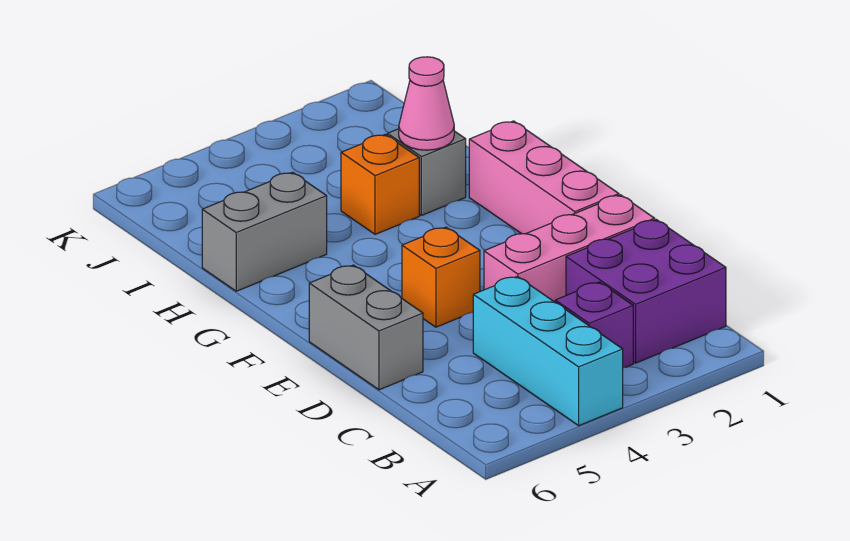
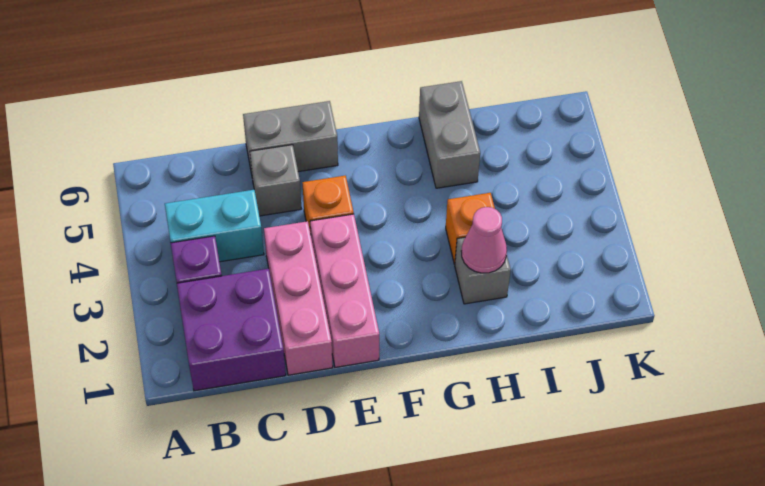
cyan brick A4:C4 level 1 -> cyan brick B4:C4 level 1
none -> grey brick D5 level 1
pink brick E1:G1 level 1 -> pink brick E1:E3 level 1

